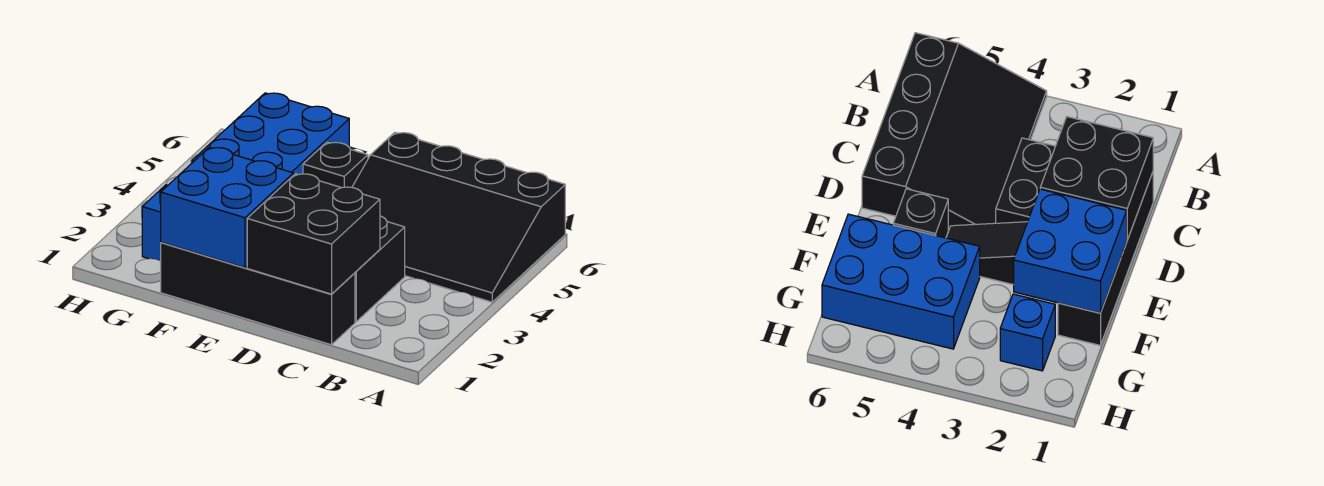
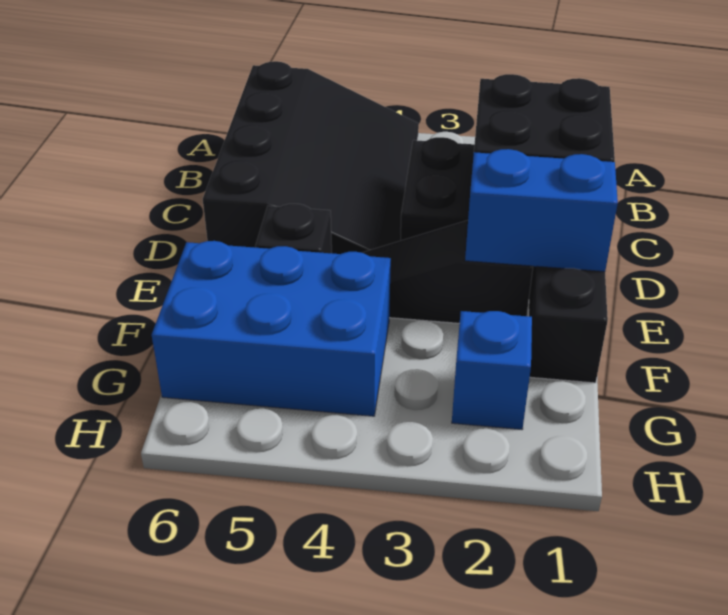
blue brick E1:F2 level 2 -> blue brick E1:E2 level 2

